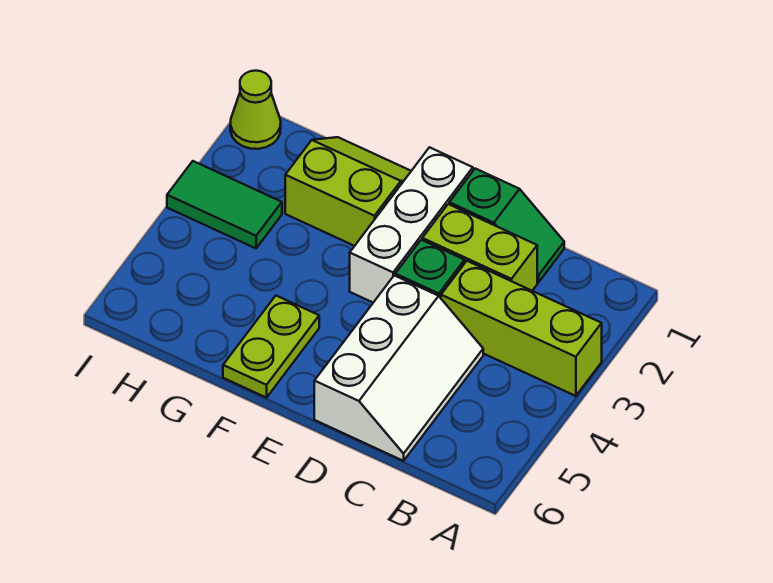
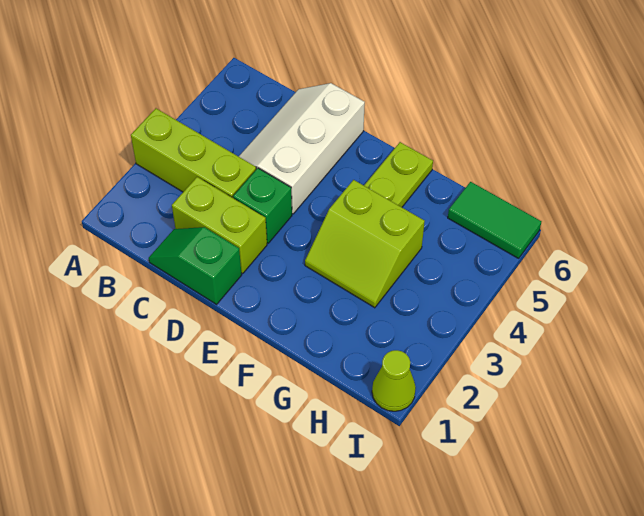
white brick E1:E3 level 1 -> none
lime slope F1:G2 level 1 top 2 -> lime slope F3:G4 level 1 top 4
green tile H3:I3 level 1 -> green tile H6:I6 level 1

